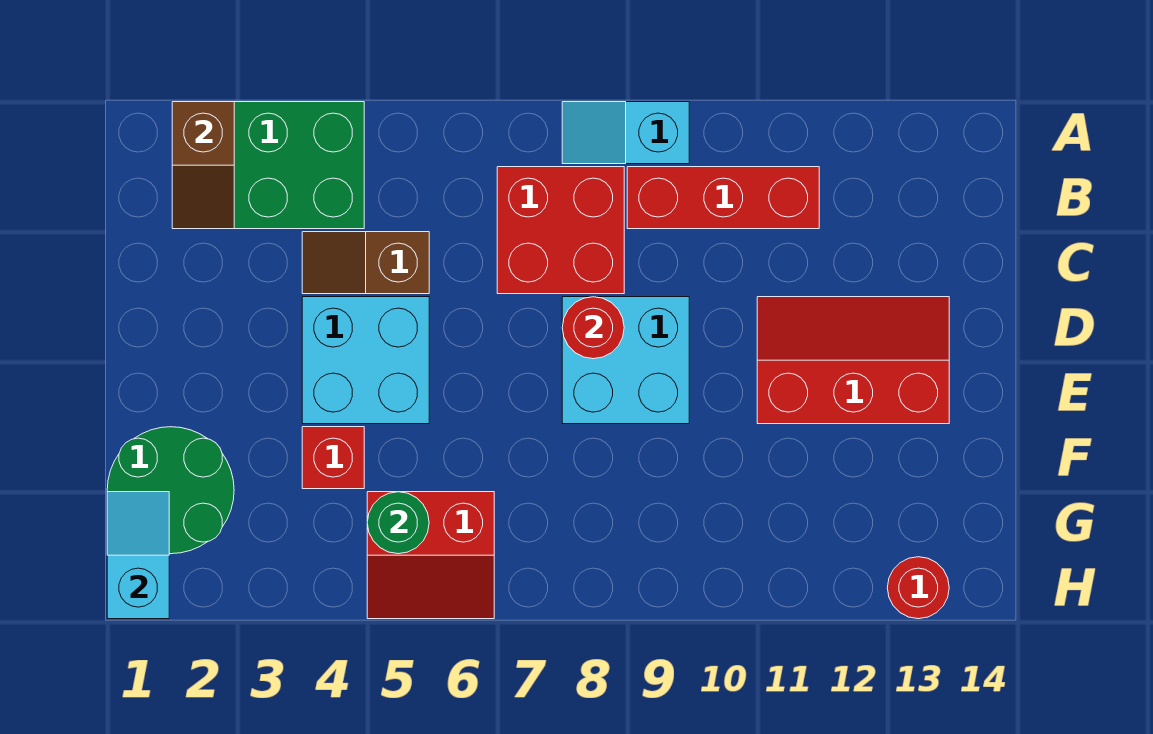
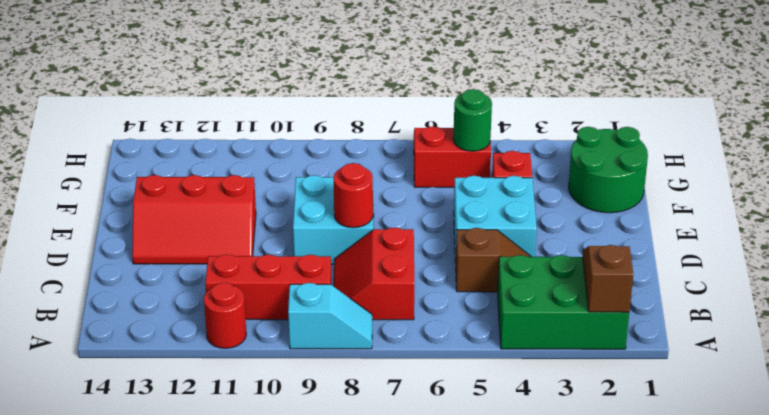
red brick B7:C8 level 1 -> red slope B7:C8 level 1 top 7
cyan slope G1:H1 level 2 top H -> none
red round brick H13 level 1 -> red round brick A11 level 1

